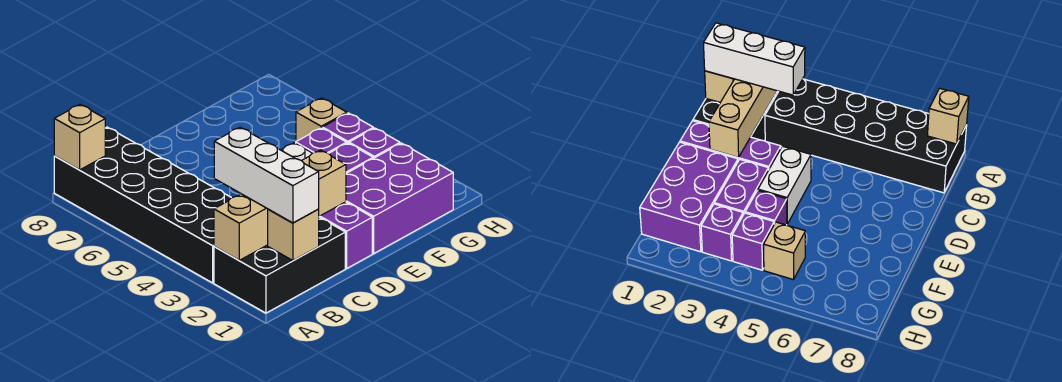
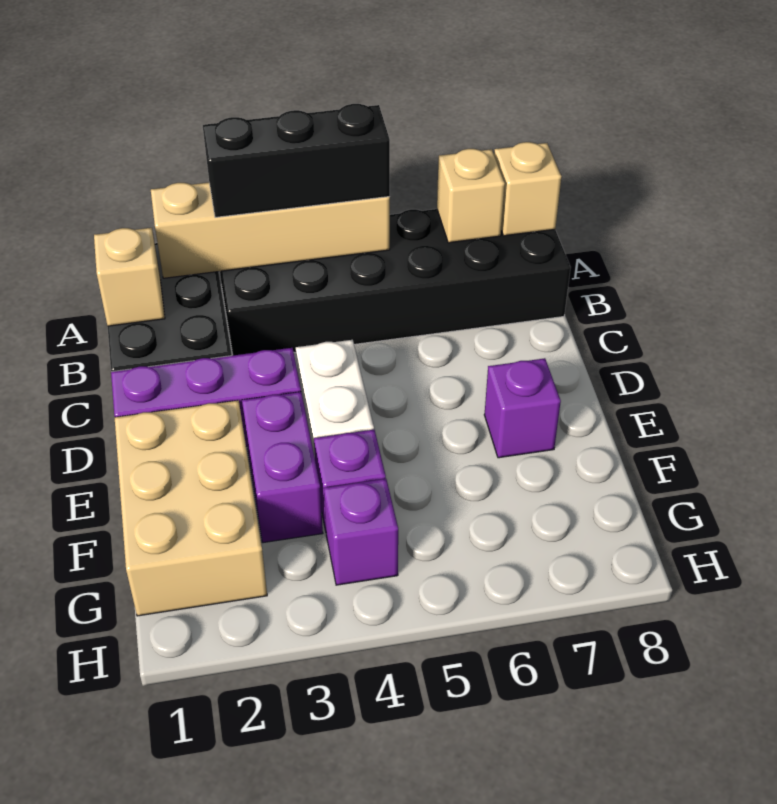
tan brick A2:D2 level 2 -> tan brick A2:A5 level 2
none -> black brick A3:A5 level 3
white brick B1:B3 level 3 -> none
purple brick E1:G2 level 1 -> tan brick E1:G2 level 1
purple brick G3 level 1 -> purple brick E7 level 1
tan brick G5 level 1 -> tan brick A7 level 2

